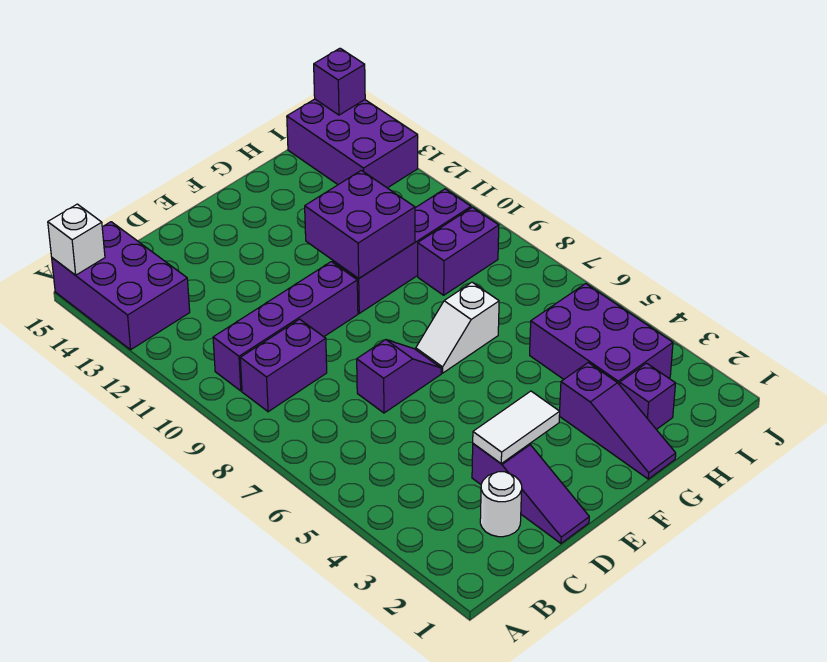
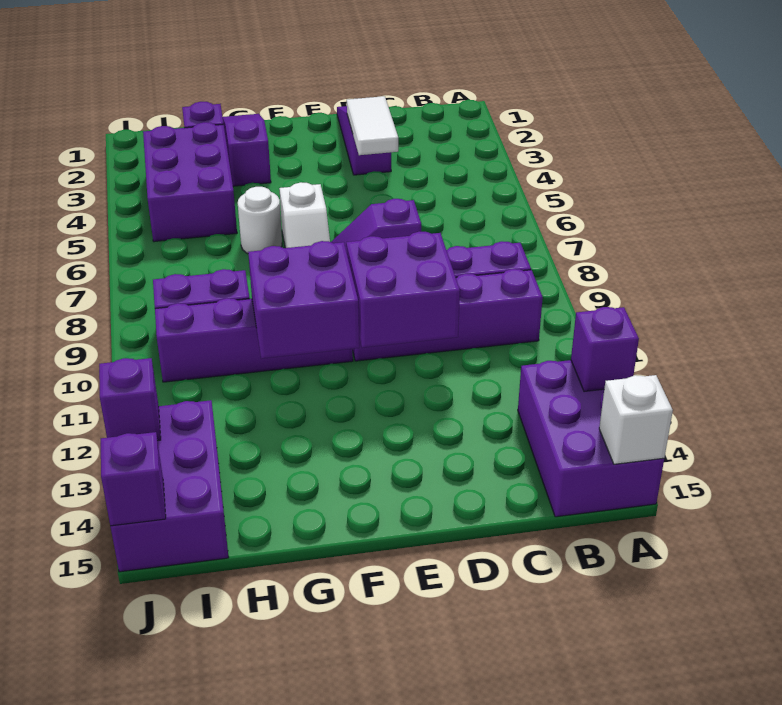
none -> purple brick A13 level 2
white round brick C2 level 1 -> white round brick G6 level 1
white tile D3:E3 level 2 -> white tile D3:D4 level 2
none -> purple brick D10:E11 level 2
white slope F7:G7 level 1 top G -> white slope F6:F7 level 1 top 6
none -> purple brick J13 level 2

